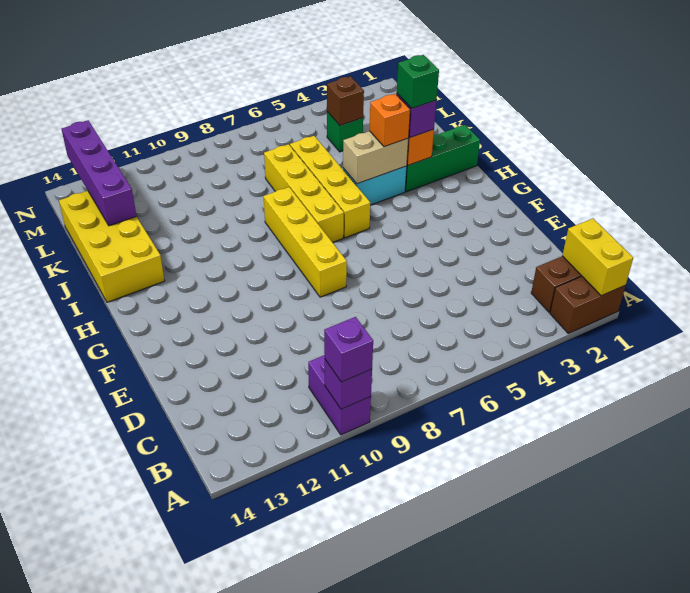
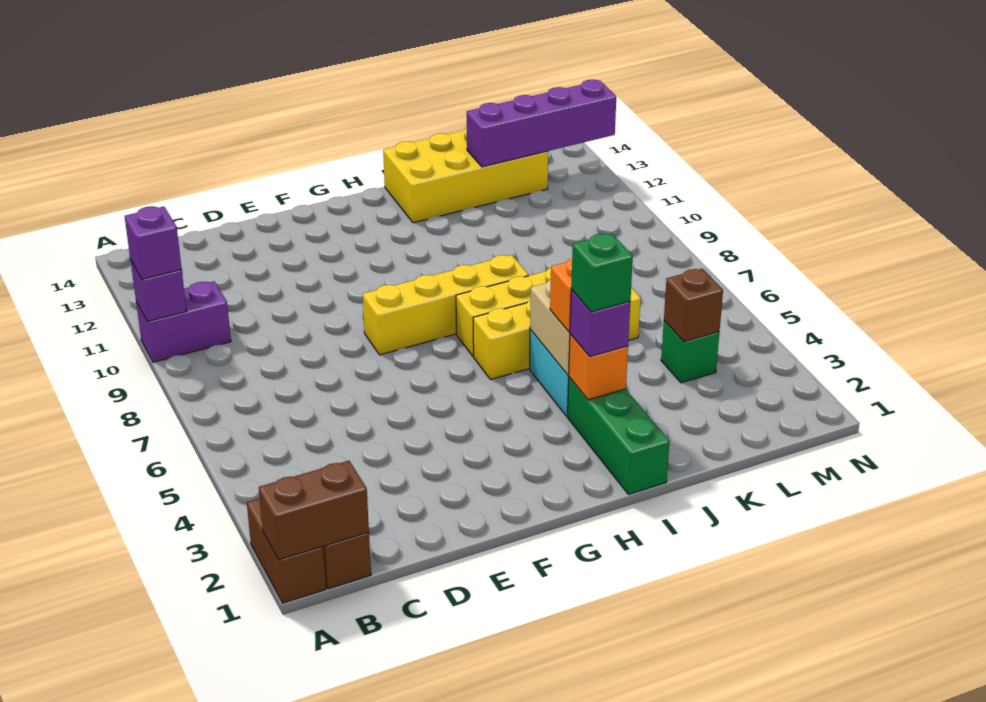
yellow brick A1:B1 level 2 -> brown brick A1:B1 level 2

